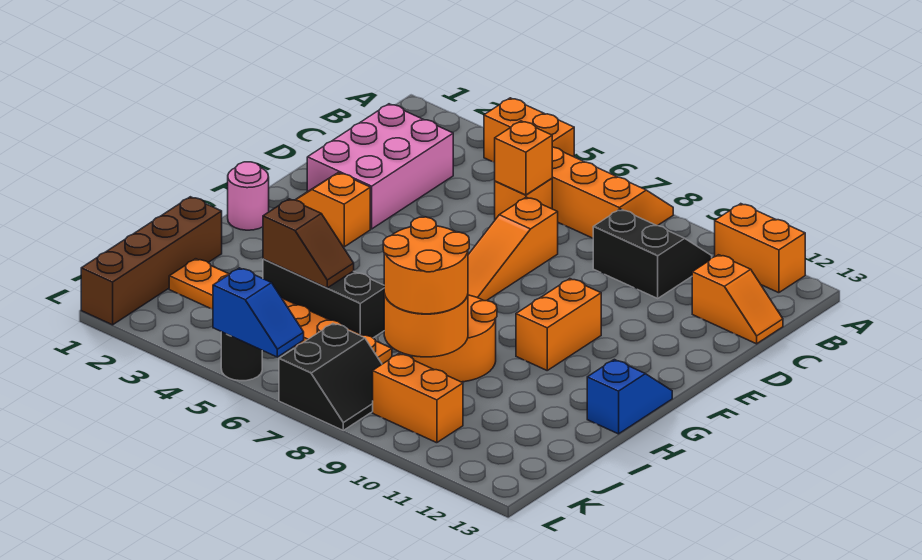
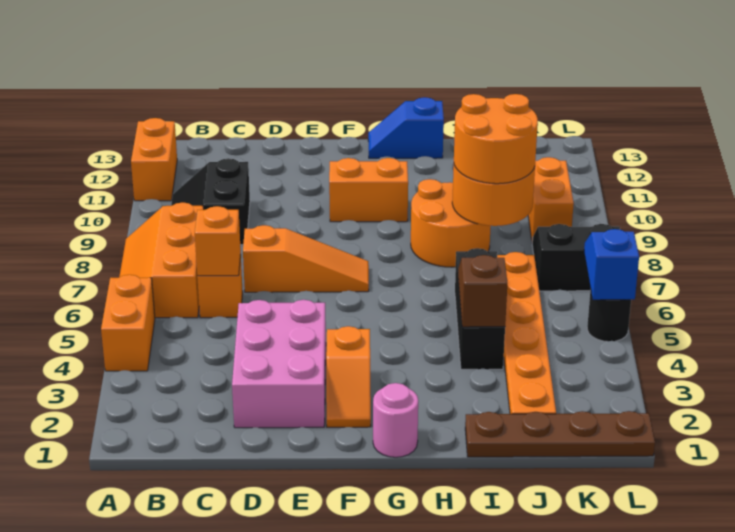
pink brick C2:E3 level 1 -> pink brick D2:E4 level 1
orange slope C12:C13 level 1 top 12 -> none
brown brick I1:L1 level 1 -> brown plate I1:L1 level 1

